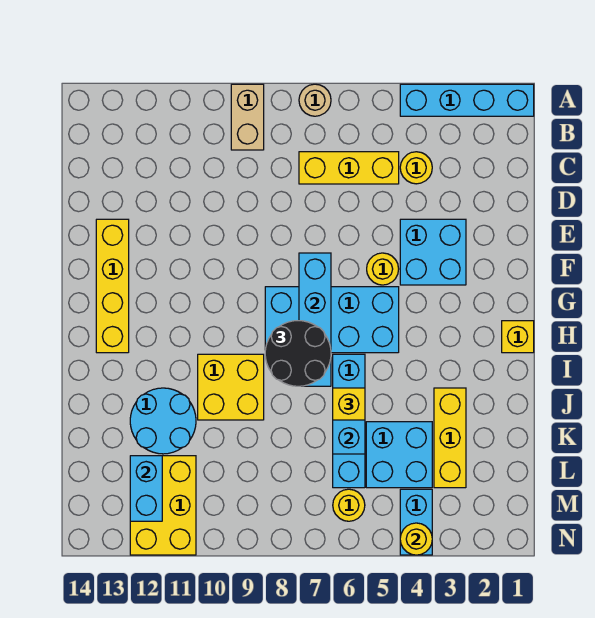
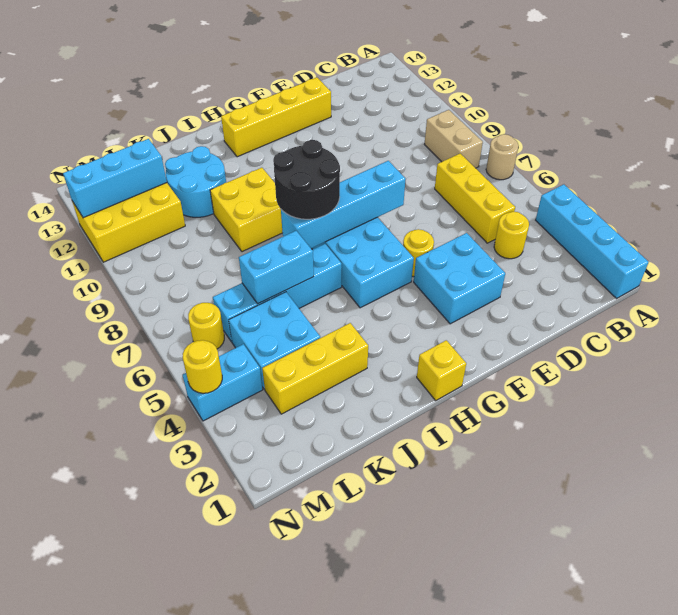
tan brick A9:B9 level 1 -> tan brick B8:B9 level 1
yellow brick J6 level 3 -> none
cyan brick L12:M12 level 2 -> cyan brick L12:N12 level 2

